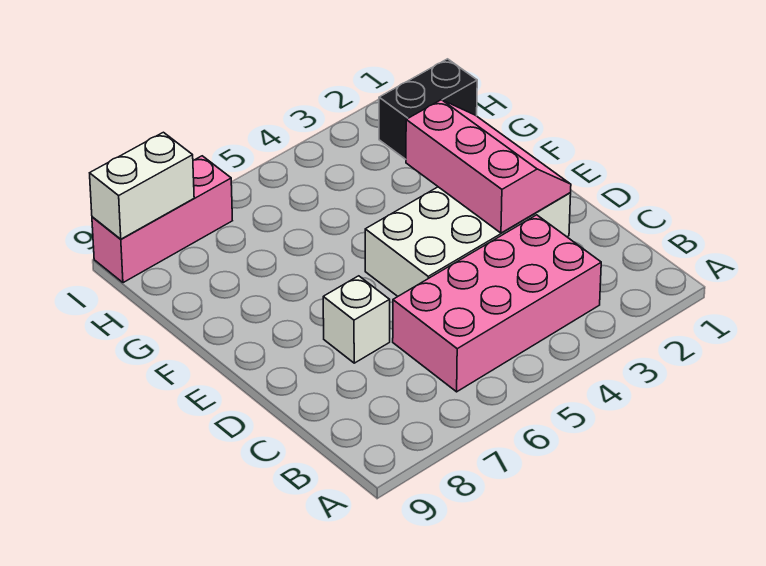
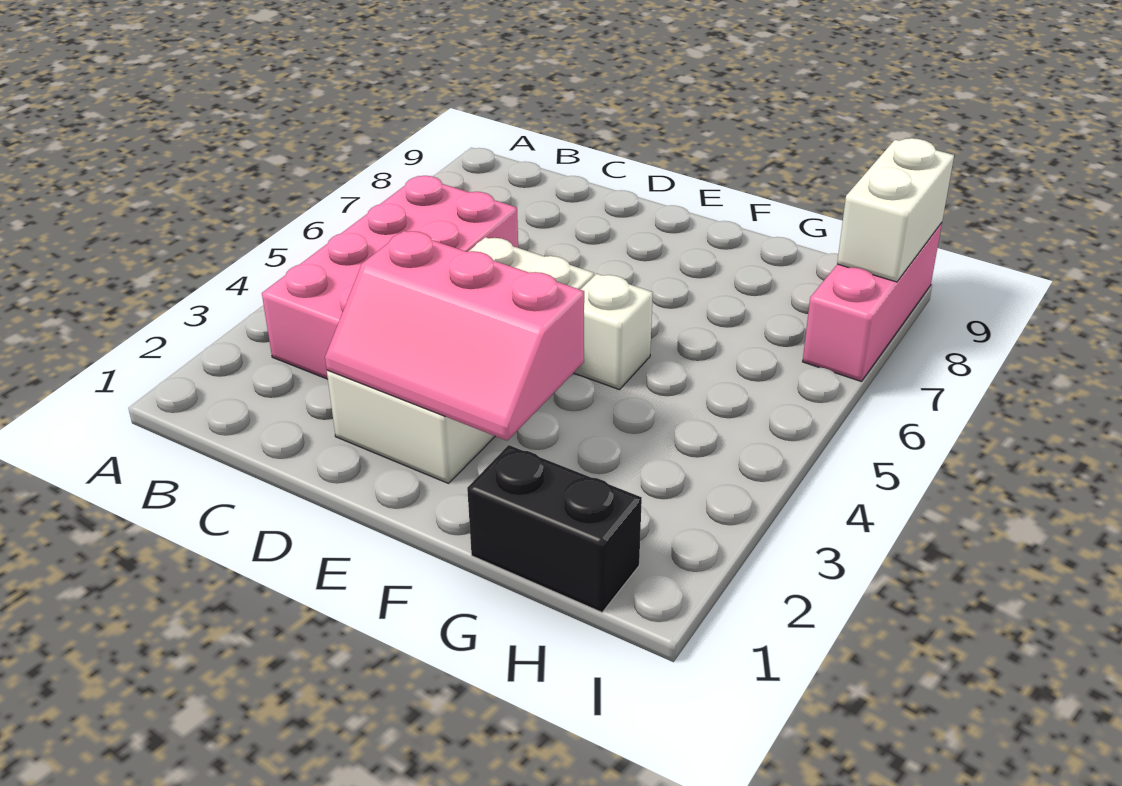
white brick D7 level 1 -> white brick F5 level 1
black brick H1:H2 level 1 -> black brick G1:H1 level 1

